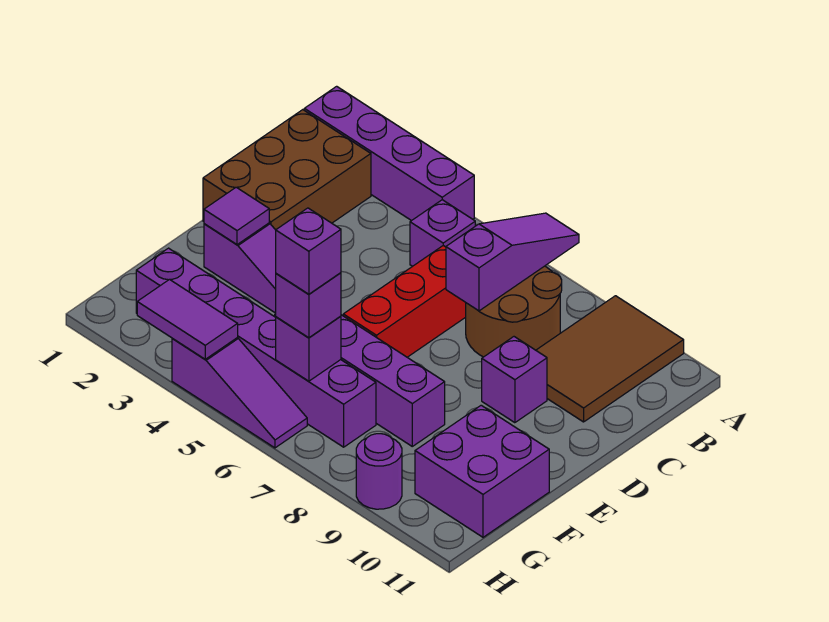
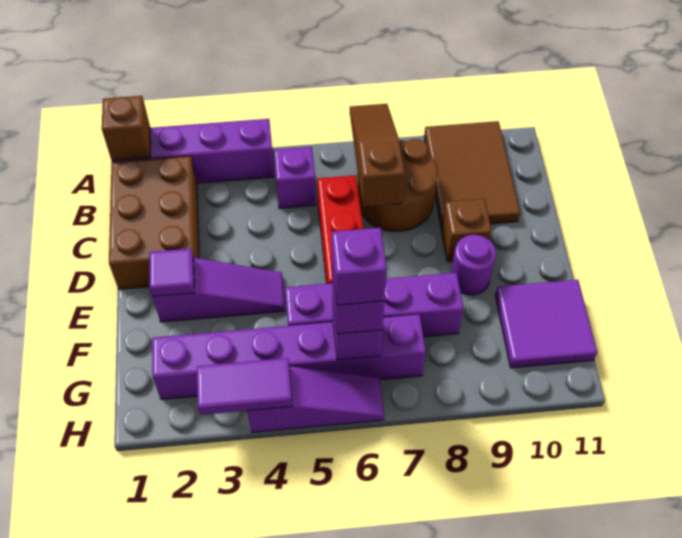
none -> brown brick A1 level 2
purple slope A7:C7 level 2 top C -> brown slope A7:C7 level 2 top C
purple brick D9 level 1 -> brown brick D9 level 1
purple brick F10:G11 level 1 -> purple tile F10:G11 level 1
purple round brick H9 level 1 -> purple round brick E9 level 1

